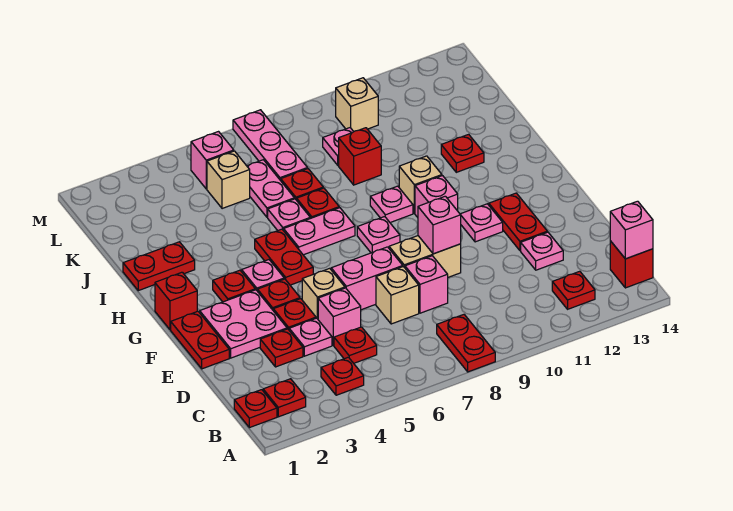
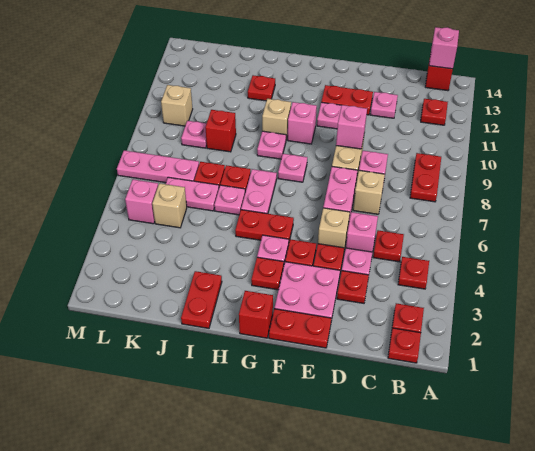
red plate A8:B8 level 1 -> red plate B8:B9 level 1

